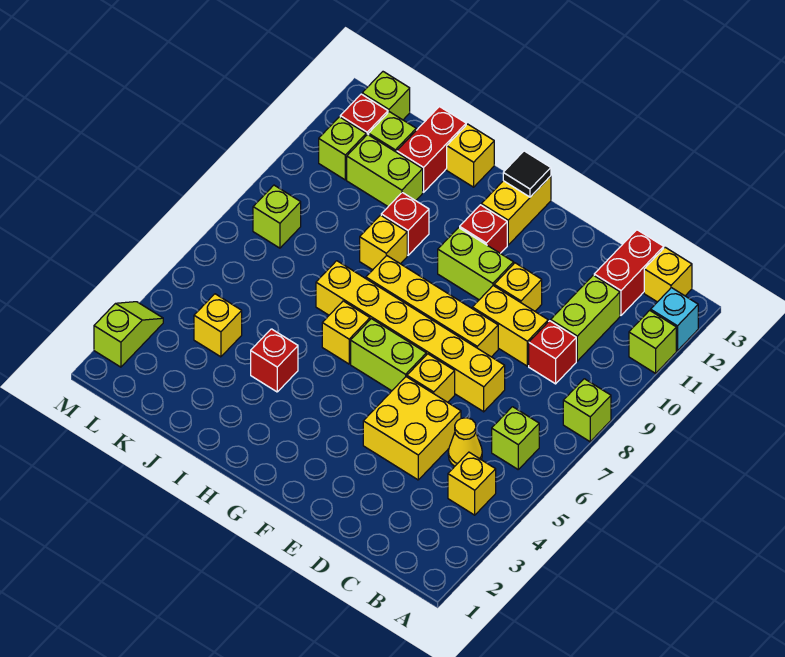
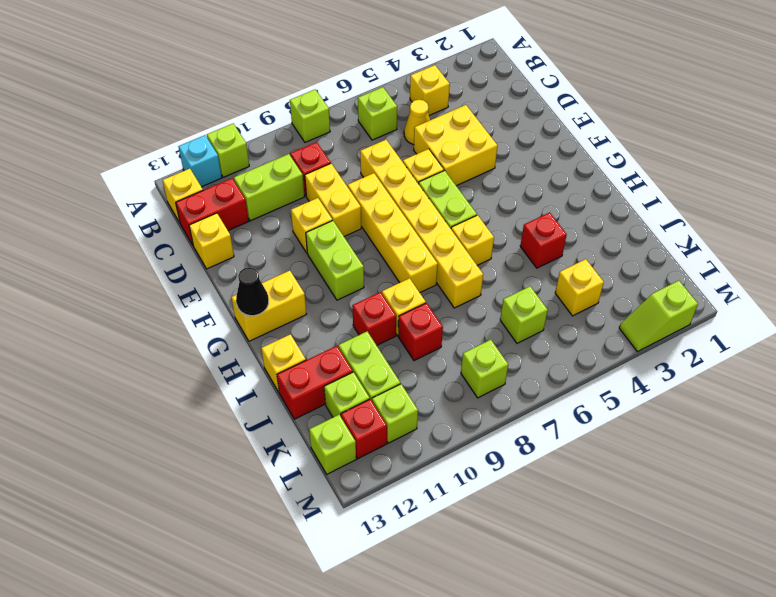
none -> yellow brick D13 level 1
red brick G11 level 1 -> red brick J9 level 1
black tile G13 level 2 -> black cone G13 level 2
none -> lime brick K6 level 1

